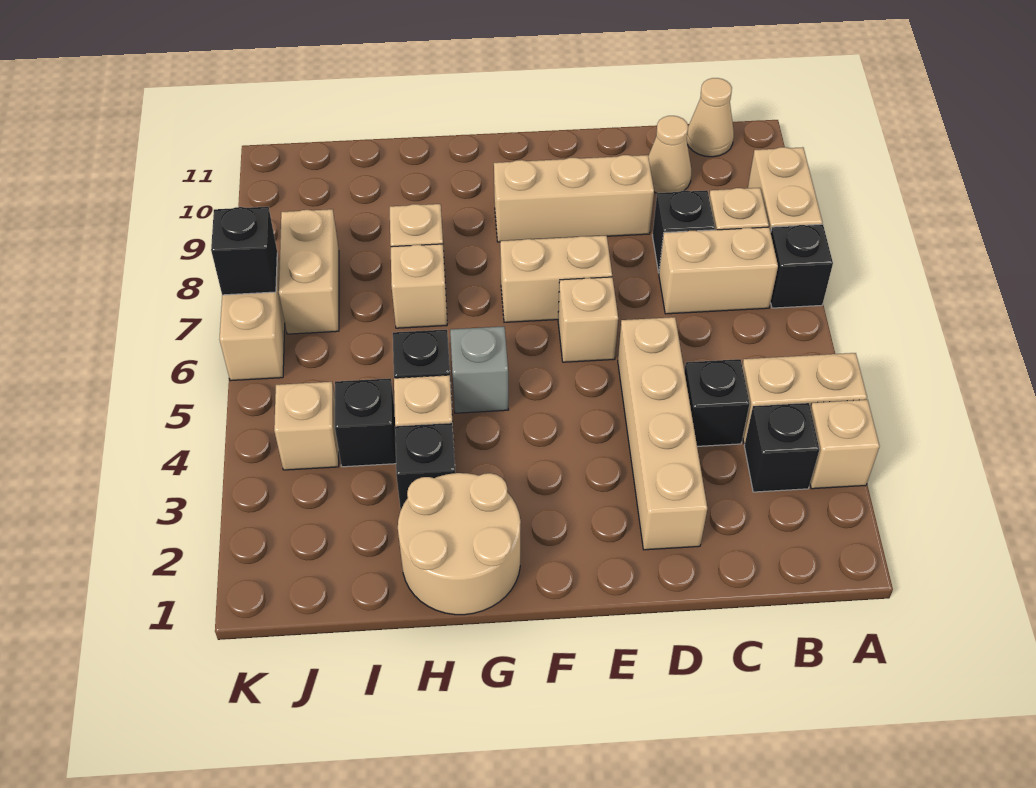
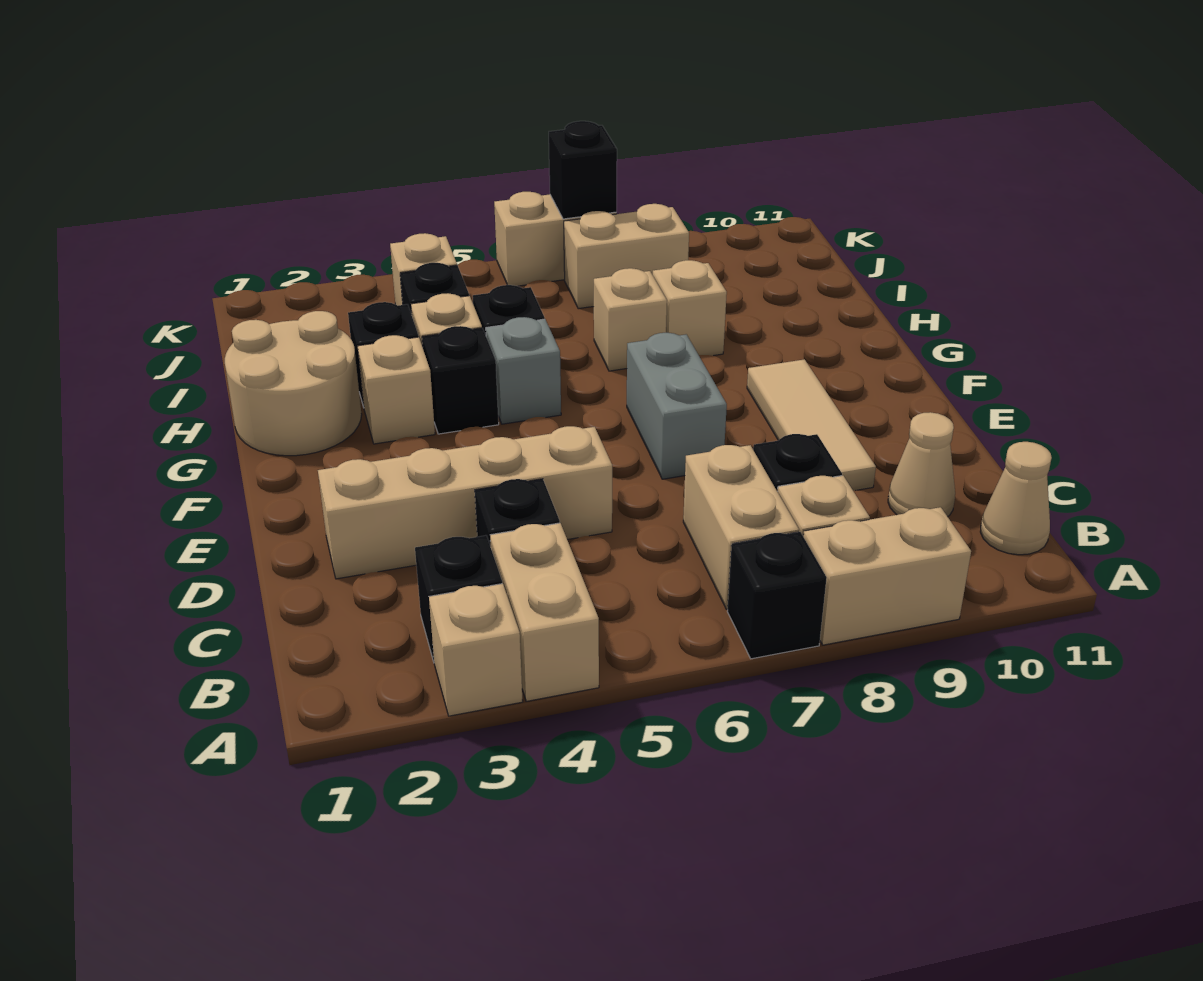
tan brick D9:F9 level 1 -> tan tile D9:F9 level 1
tan brick E6 level 1 -> tan brick G3 level 1
tan brick E7:F7 level 1 -> grey brick E7:F7 level 1
none -> black brick G4 level 1

